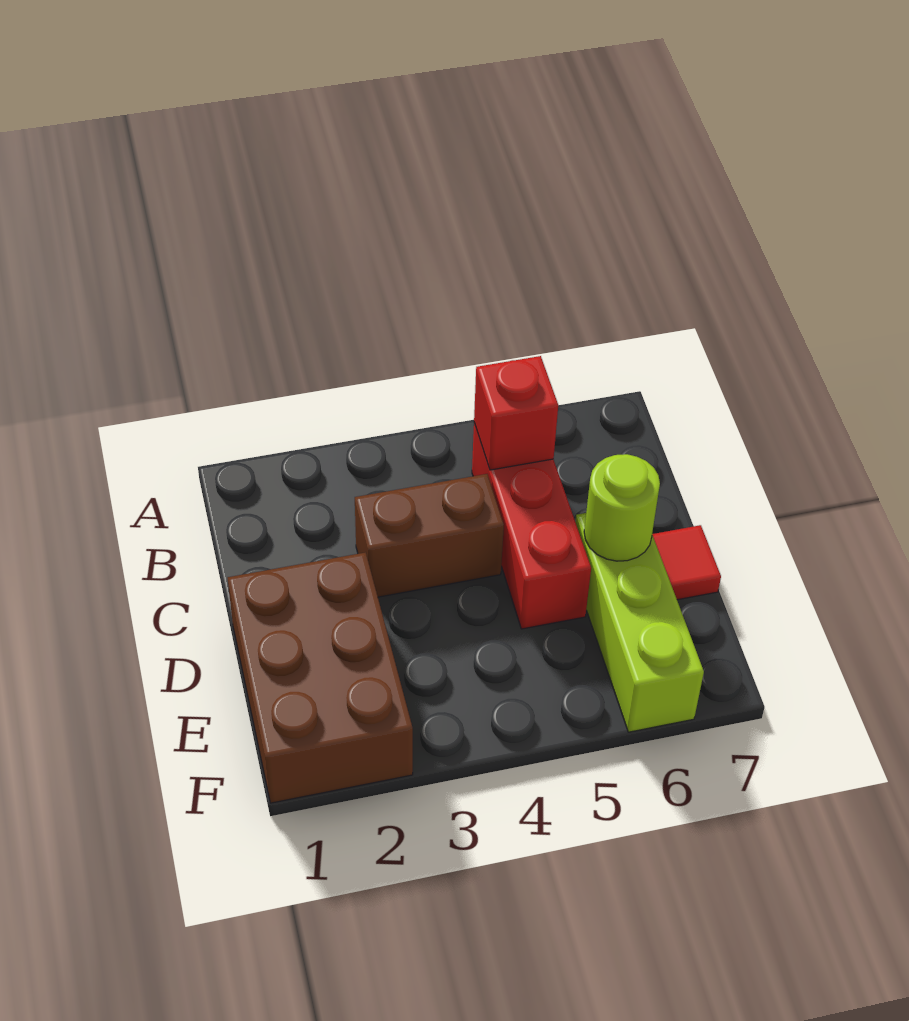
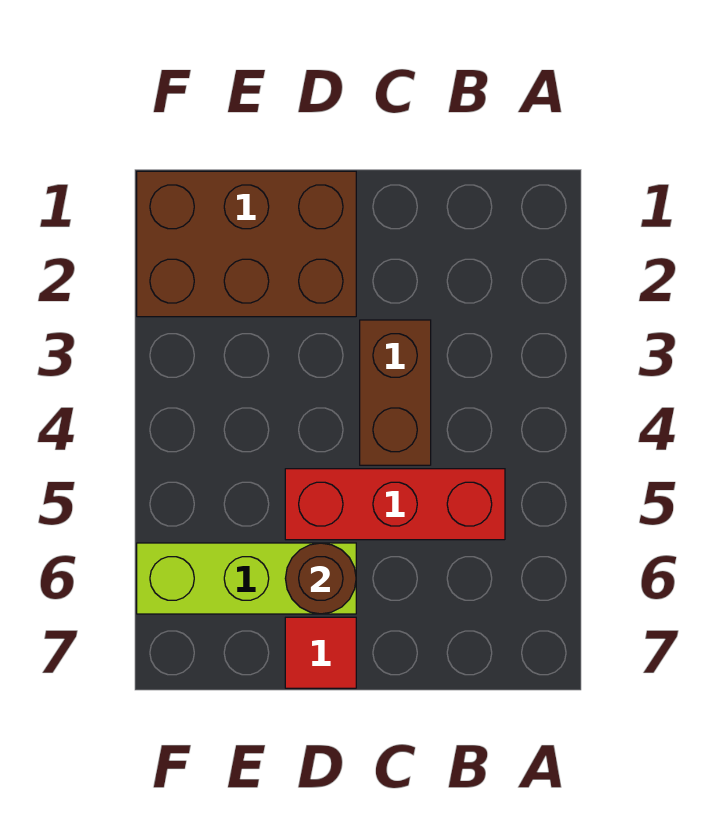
red brick B5 level 2 -> none
lime round brick D6 level 2 -> brown round brick D6 level 2

